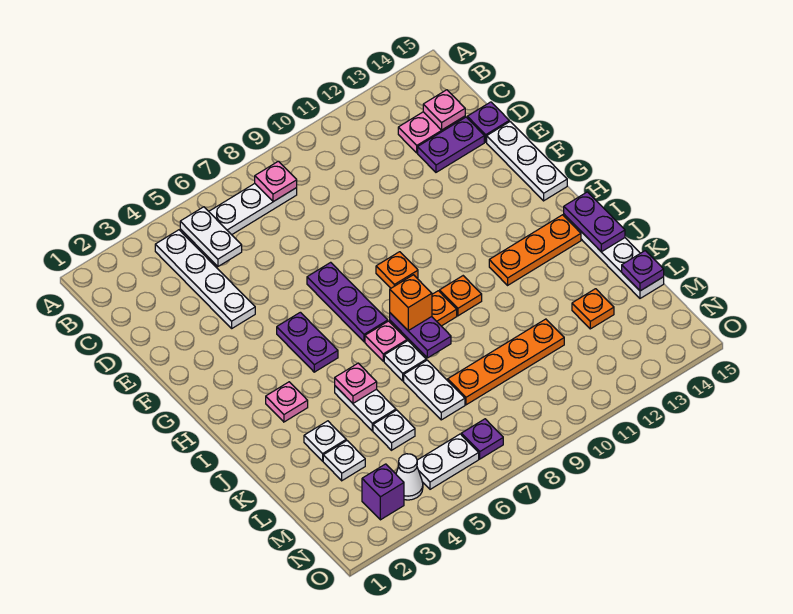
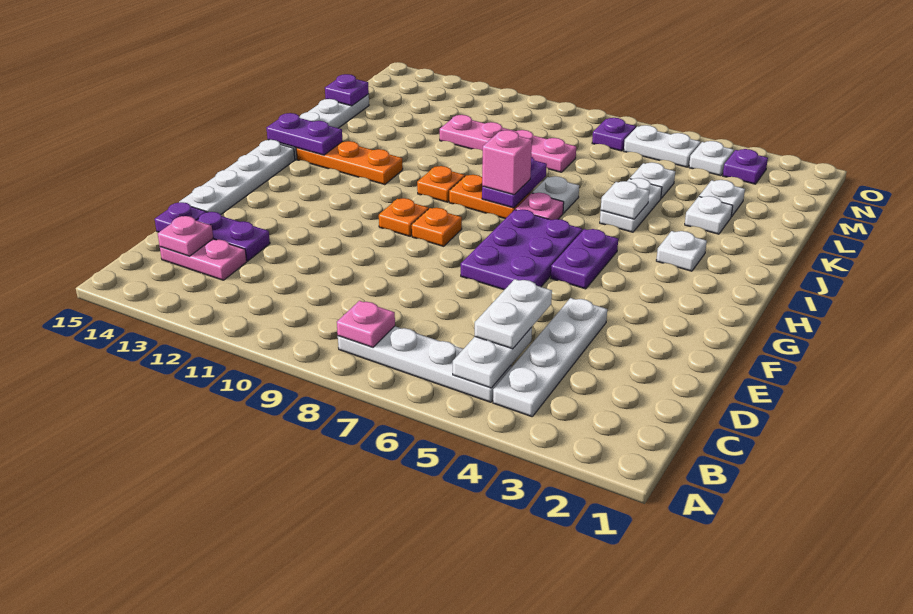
white plate E15:G15 level 1 -> white plate E15:H15 level 1
purple plate F7:H7 level 1 -> purple plate F6:H7 level 1
pink plate I3 level 1 -> white plate I3 level 1
orange brick I8 level 3 -> pink brick I8 level 3
purple plate I15:J15 level 2 -> purple plate I14:I15 level 2
pink plate J5 level 2 -> white plate J5 level 2
white plate K7:L7 level 1 -> white plate C5:D5 level 3
orange plate L8:L11 level 1 -> pink plate L8:L11 level 1
orange plate L13 level 1 -> orange plate G10 level 1
purple brick N3 level 1 -> purple plate N3 level 1
white cone N4 level 1 -> white plate N4 level 1

